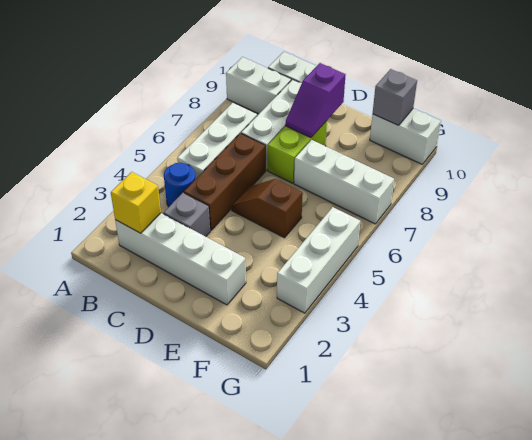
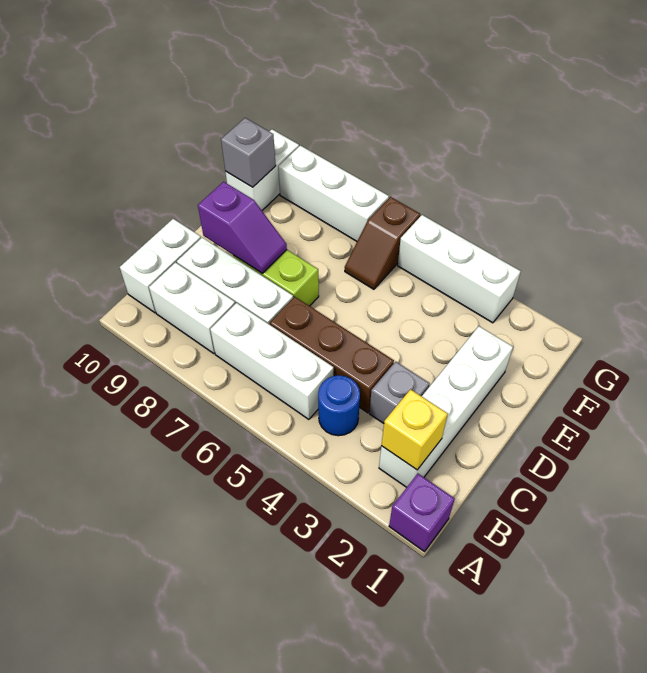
none -> purple brick A1 level 1
white brick A9:B9 level 1 -> white brick B8:B9 level 1
brown slope D5:E5 level 1 top E -> brown slope F6:G6 level 1 top G
white brick E7:G7 level 1 -> white brick G7:G9 level 1

